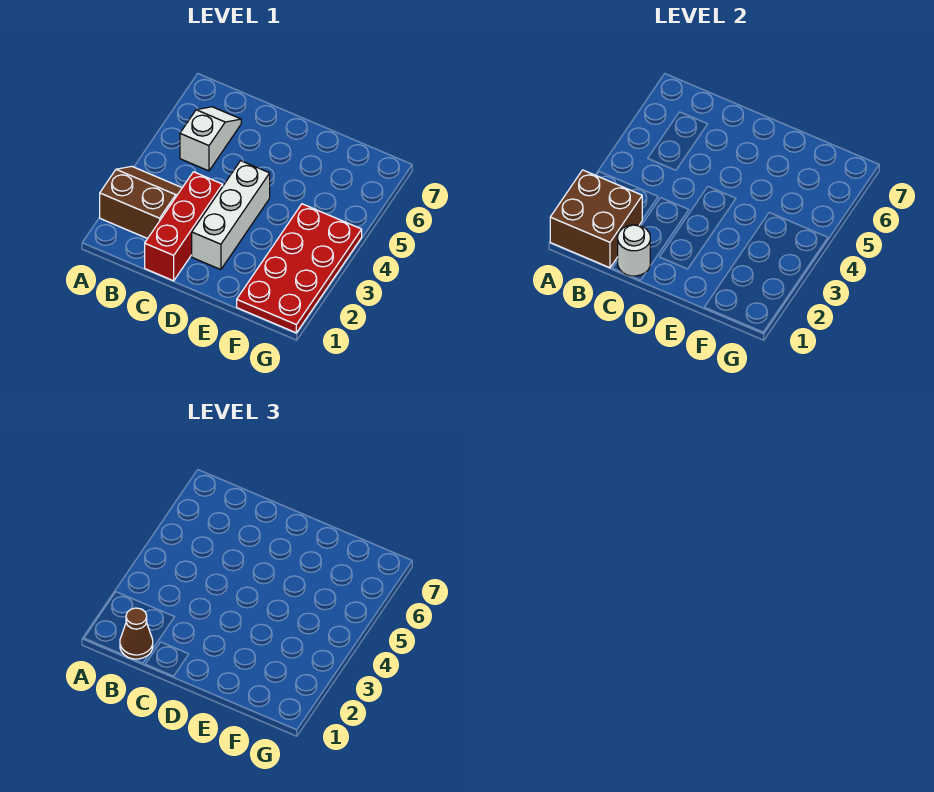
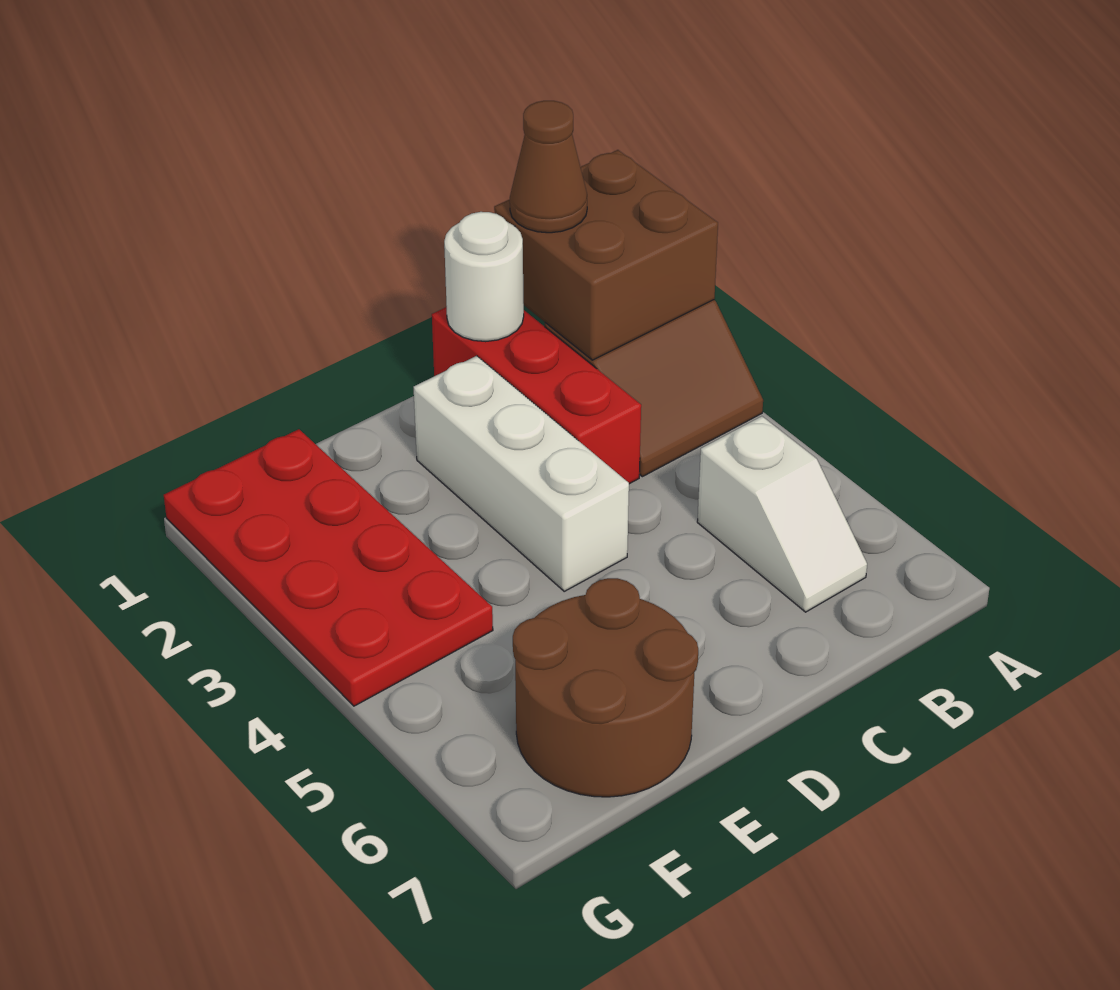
none -> brown round brick E6:F7 level 1

